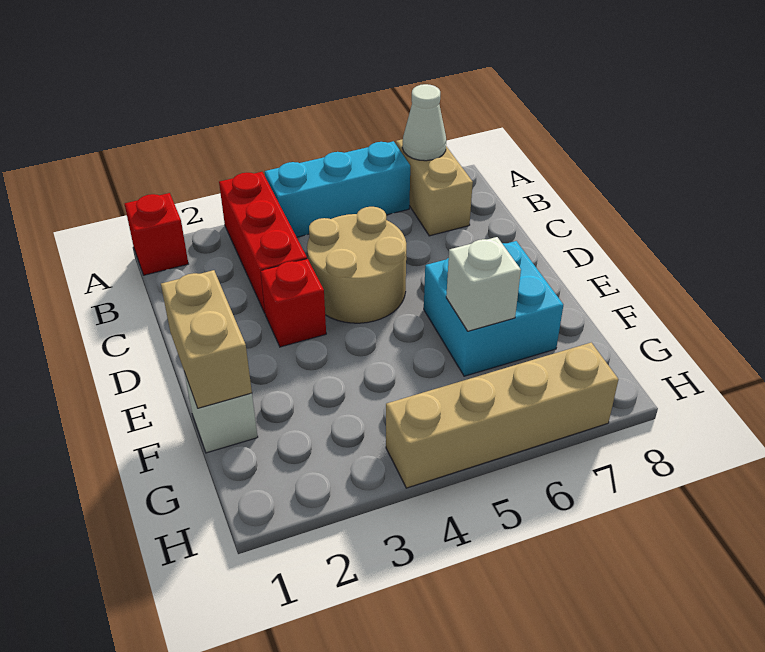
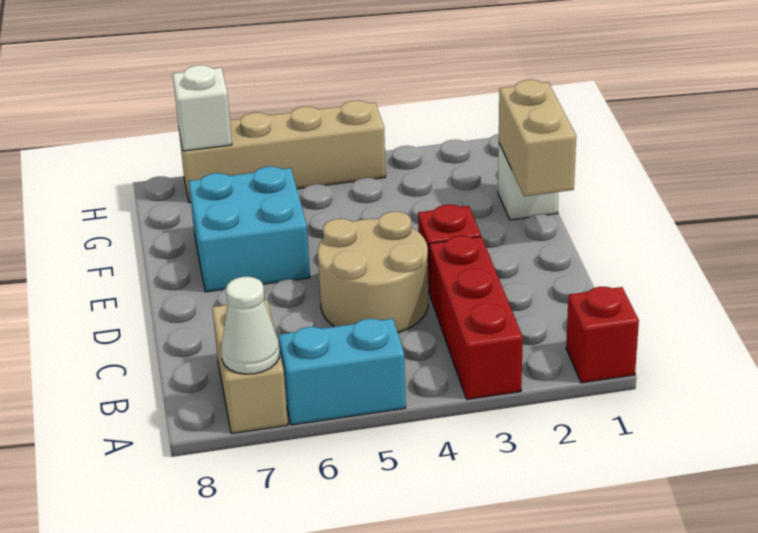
cyan brick A4:A6 level 1 -> cyan brick A5:A6 level 1
white brick F6 level 2 -> white brick H7 level 2

